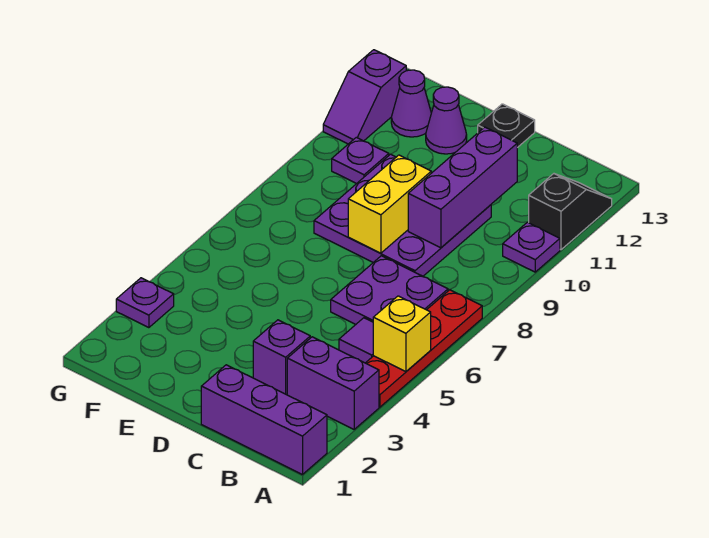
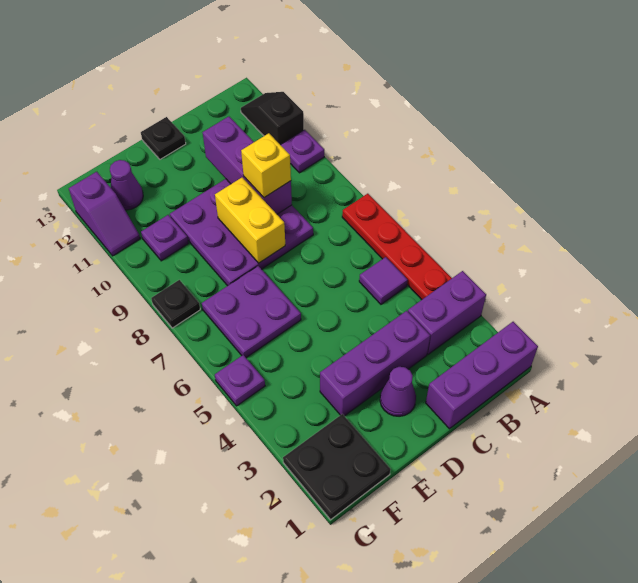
yellow brick A5 level 2 -> yellow brick C9 level 3
purple plate B6:C7 level 1 -> purple plate E6:F7 level 1
purple brick C3 level 1 -> purple brick C3:E3 level 1
purple cone E12 level 1 -> purple cone D2 level 1
none -> black plate F1:G2 level 1
purple plate G3 level 1 -> purple plate G5 level 1
none -> black plate G8 level 1

